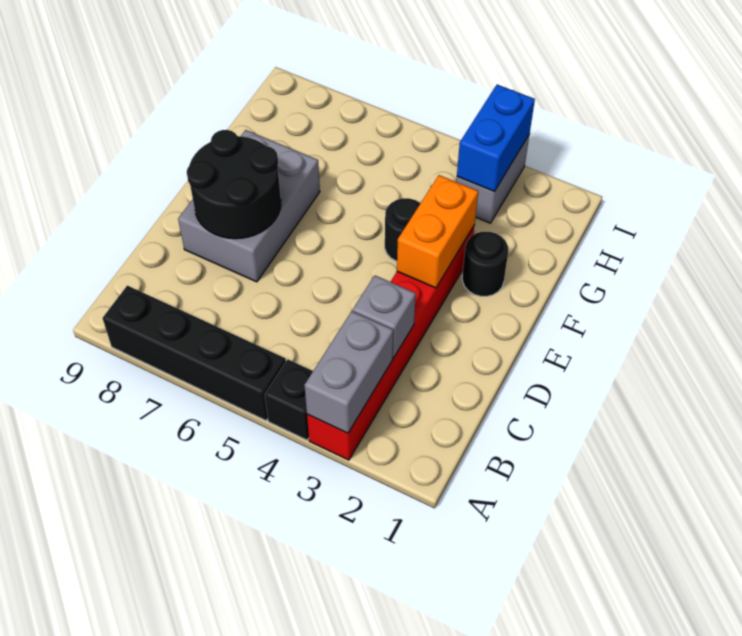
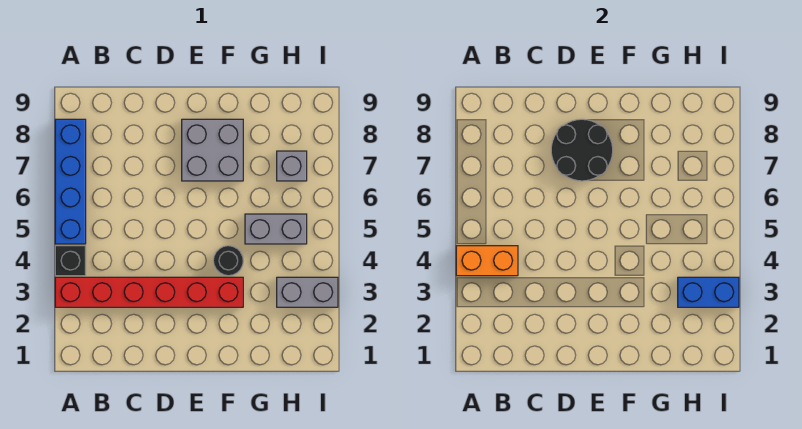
grey brick A3:B3 level 2 -> grey brick G5:H5 level 1
black brick A5:A8 level 1 -> blue brick A5:A8 level 1
grey brick C3 level 2 -> grey brick H7 level 1
grey brick D7:F8 level 1 -> grey brick E7:F8 level 1
orange brick E3:F3 level 2 -> orange brick A4:B4 level 2
black round brick F2 level 1 -> none

